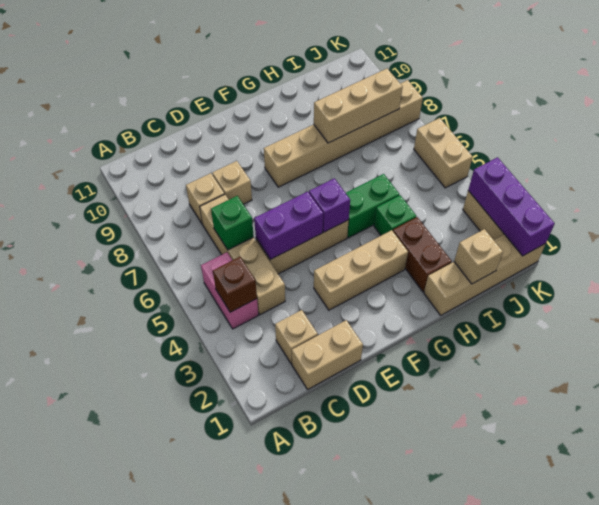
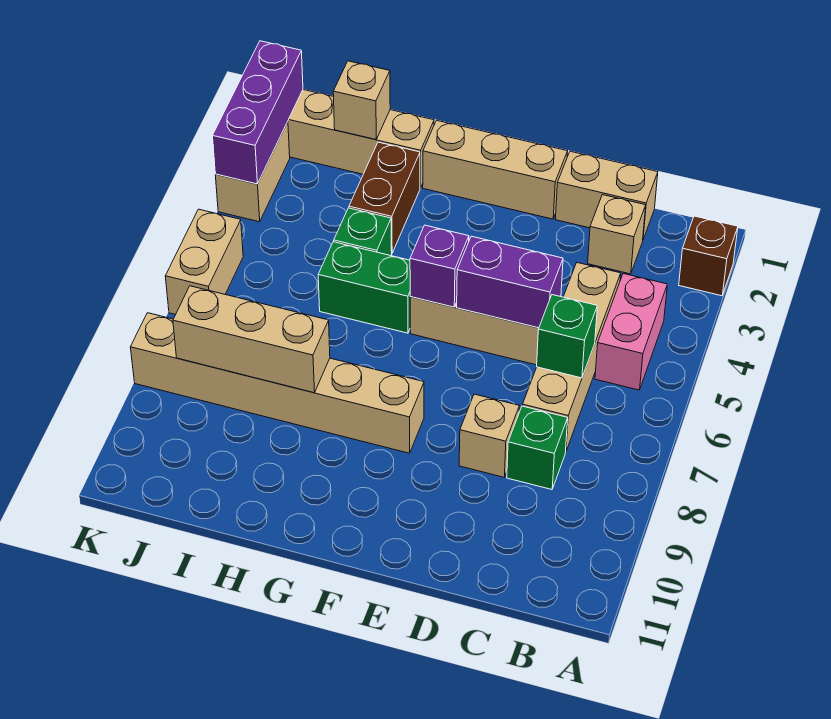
brown brick B4 level 2 -> brown brick A2 level 1
tan brick C8 level 1 -> green brick C8 level 1
tan brick E3:G3 level 1 -> tan brick E1:G1 level 1

